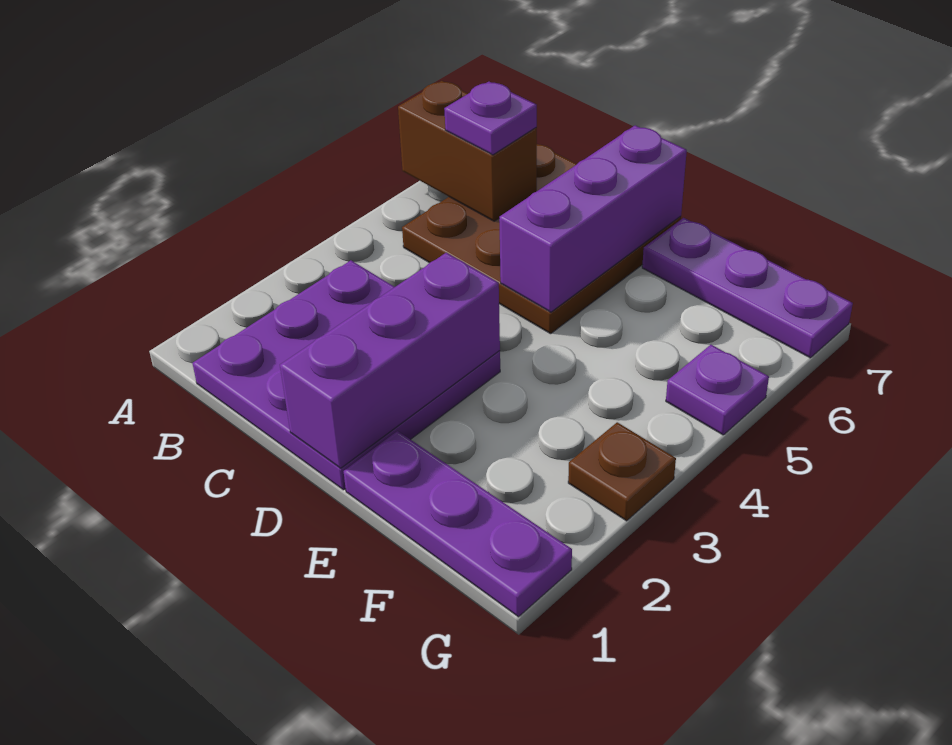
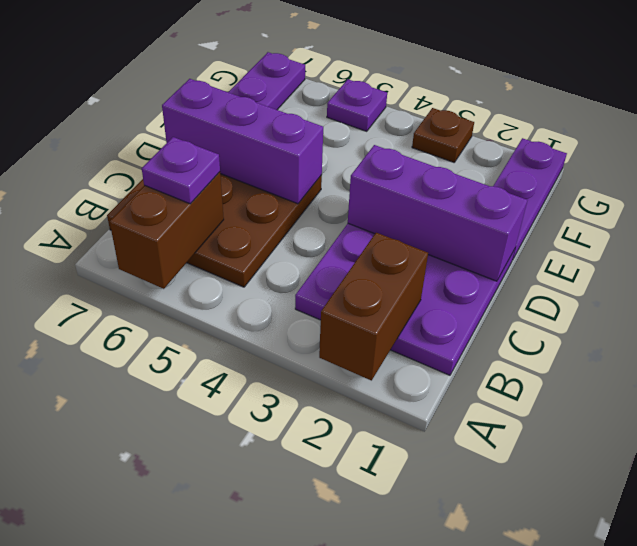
none -> brown brick A2:B2 level 2

